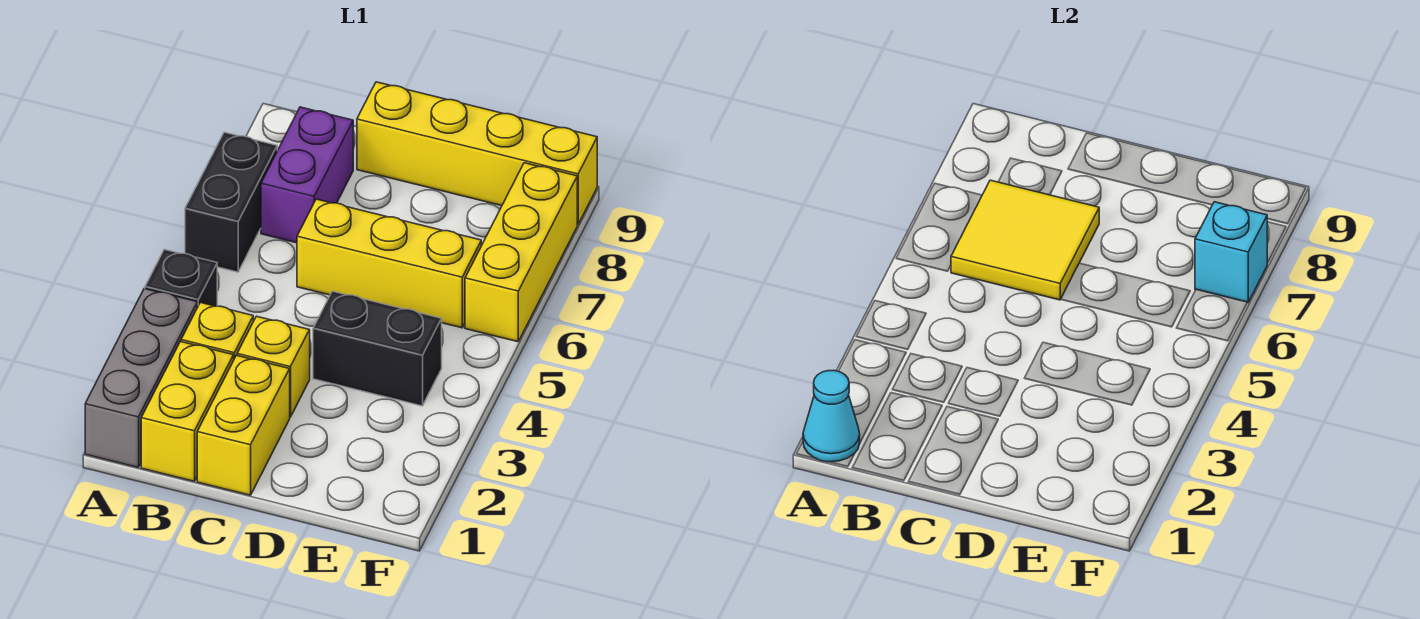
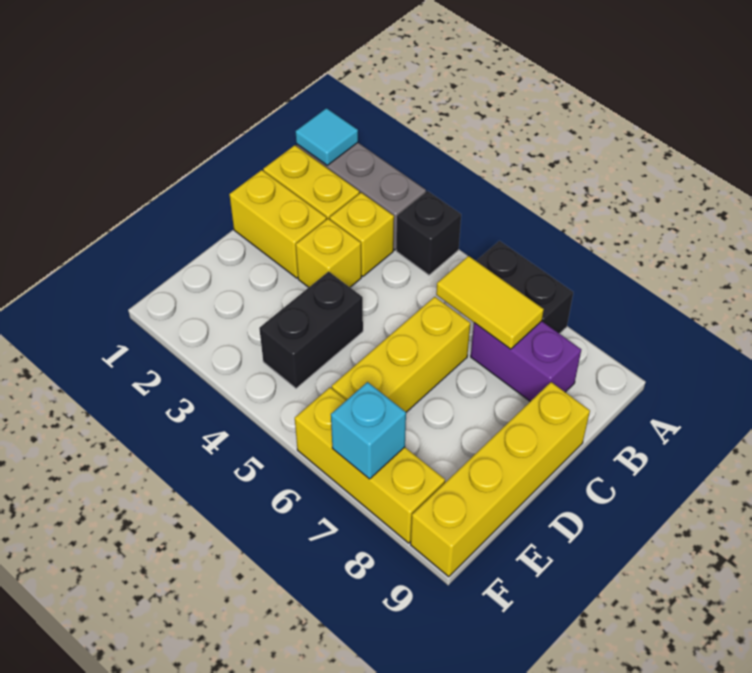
cyan cone A1 level 2 -> cyan tile A1 level 2
yellow tile B6:C7 level 2 -> yellow tile B6:B7 level 2

